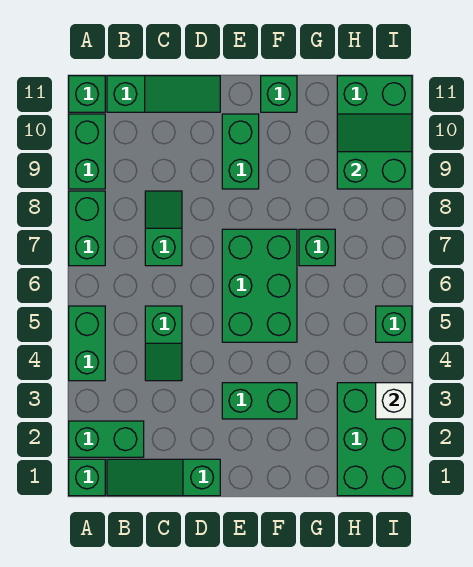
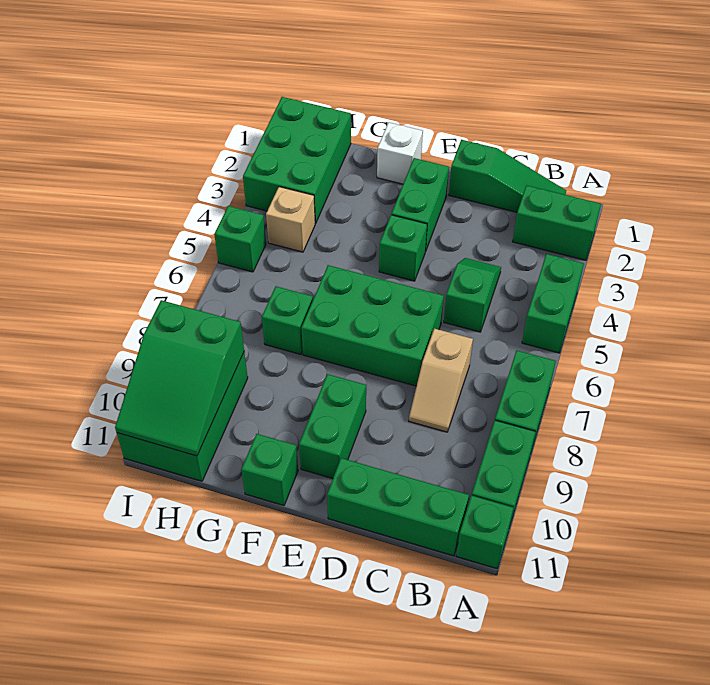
green brick A1 level 1 -> green brick E4 level 1
green slope B11:D11 level 1 top B -> green brick B11:D11 level 1
green slope C7:C8 level 1 top 7 -> tan slope C7:C8 level 1 top 7
green brick E3:F3 level 1 -> green brick E2:E3 level 1
green brick E5:F7 level 1 -> green brick D6:F7 level 1
none -> tan brick H4 level 1
green slope H9:I10 level 2 top 9 -> green slope H9:I11 level 2 top 9
white brick I3 level 2 -> white brick F1 level 1

